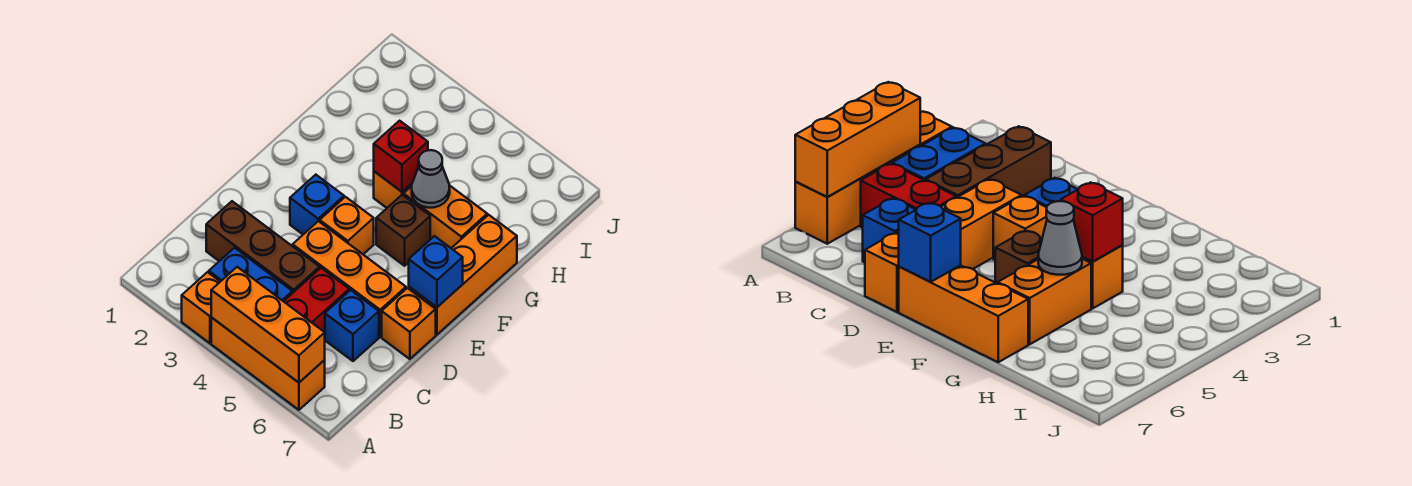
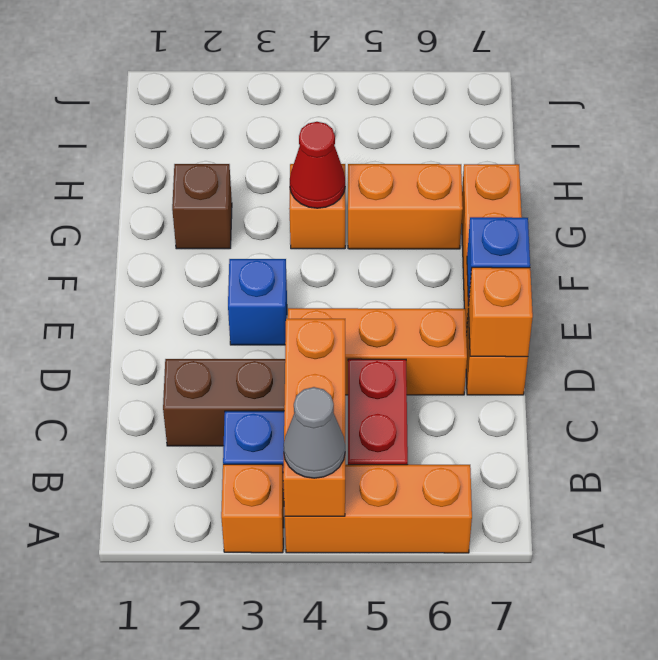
orange brick A4:A6 level 2 -> orange brick A4:C4 level 2
blue brick C6 level 1 -> none
orange brick E4 level 1 -> orange brick D7 level 2
brown brick F5 level 1 -> brown brick G2 level 1
red brick G4 level 2 -> red cone G4 level 2
grey cone G5 level 2 -> grey cone A4 level 3

